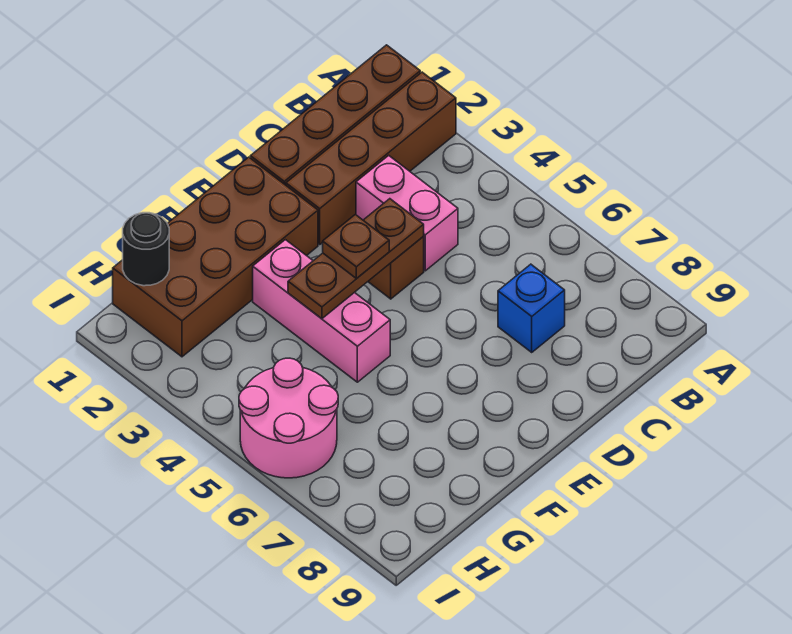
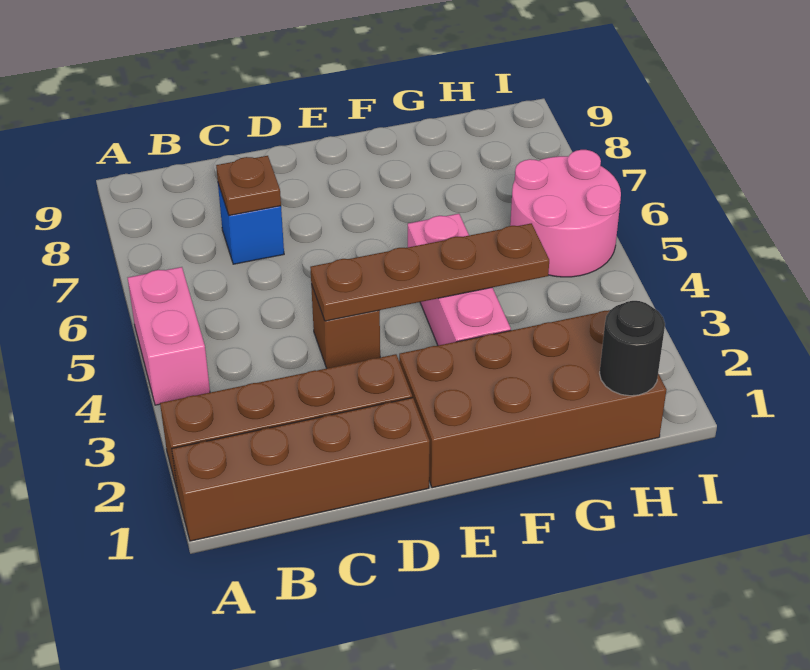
pink brick C3:C4 level 1 -> pink brick A4:A5 level 1
brown plate D4:F4 level 2 -> brown plate D4:G4 level 2
brown plate E4 level 3 -> brown plate C7 level 2

